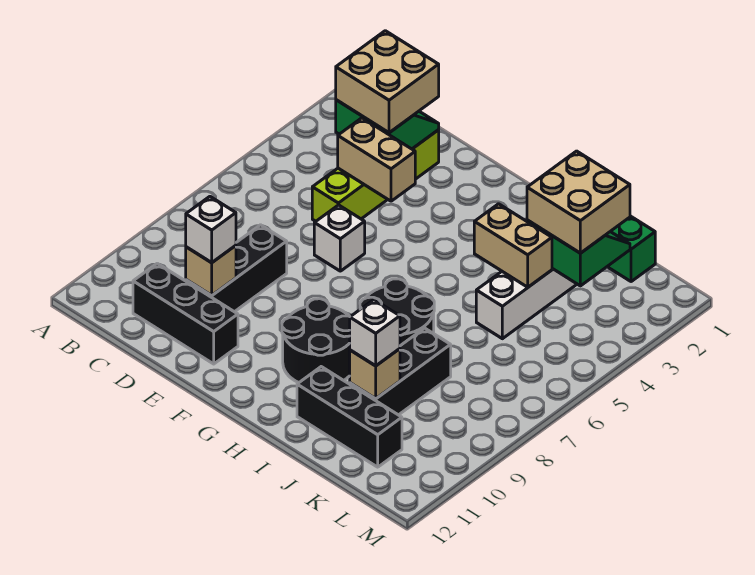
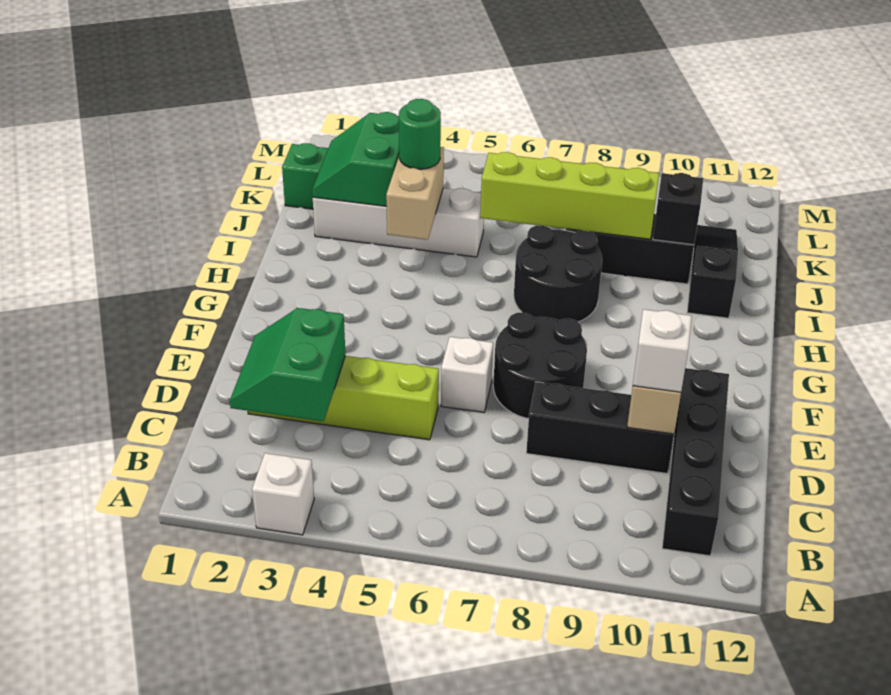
tan brick C2:D3 level 3 -> none
black brick C11:E11 level 1 -> black brick B11:E11 level 1
tan brick D4:E4 level 2 -> none
black round brick G9:H10 level 1 -> black round brick E7:F8 level 1
black brick I11:K11 level 1 -> black slope I11:K11 level 1 top I
tan brick J2:K3 level 3 -> none
none -> green round brick J4 level 3
none -> lime brick J6:J9 level 2
tan brick J10 level 2 -> black brick J10 level 2
white brick J10 level 3 -> white brick A3 level 1

